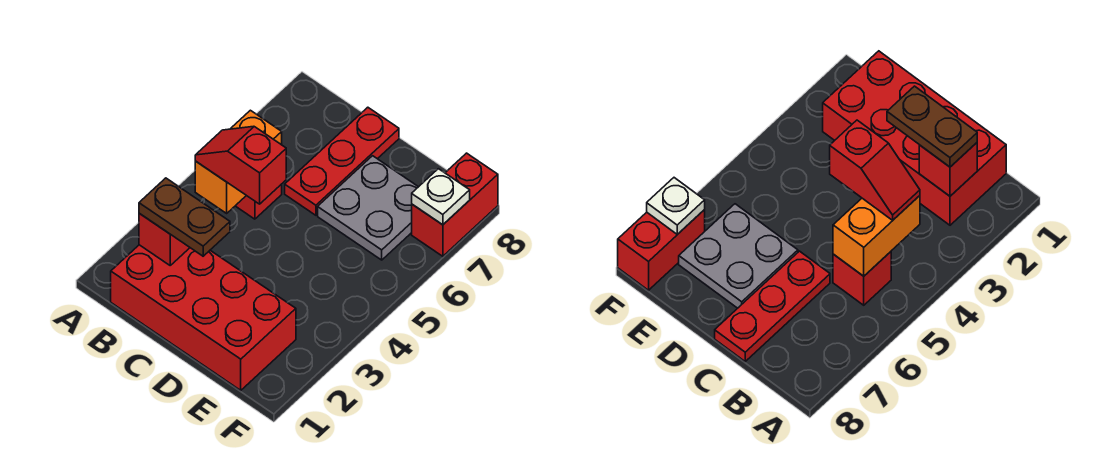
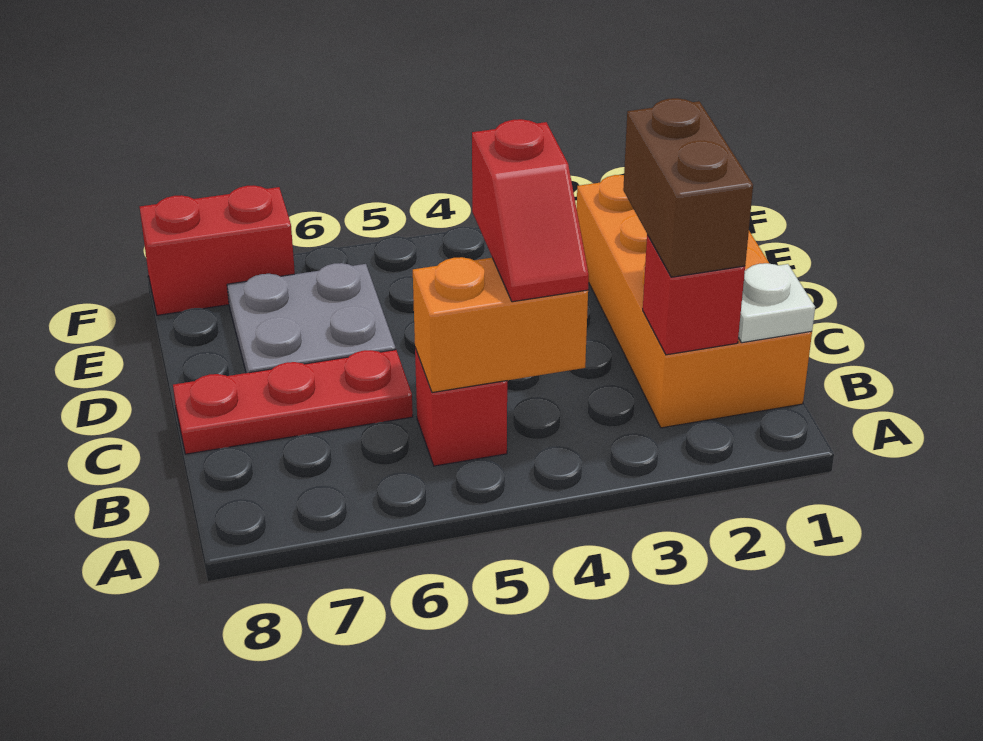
red brick B1:E2 level 1 -> orange brick B1:E2 level 1
brown plate B2:C2 level 3 -> brown brick B2:C2 level 3
white plate F7 level 2 -> white plate B1 level 2

